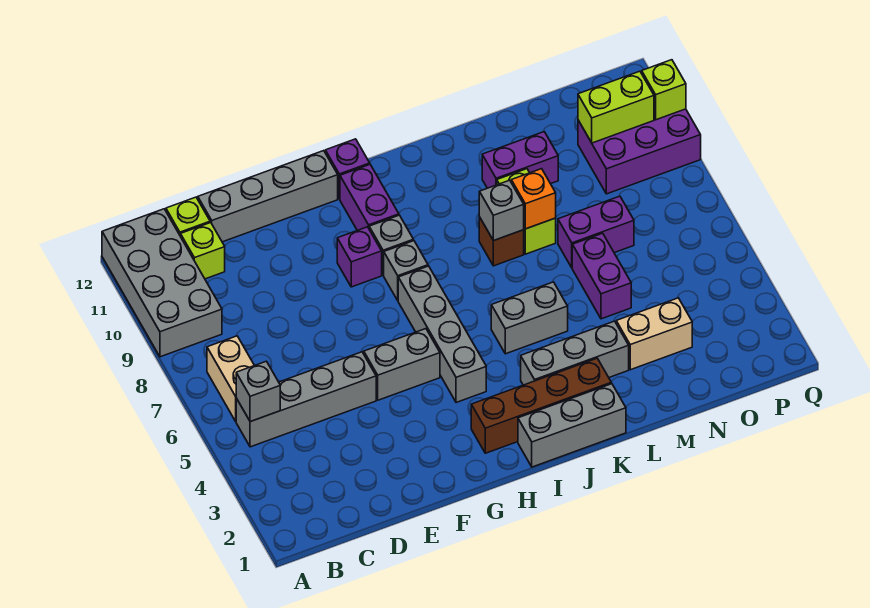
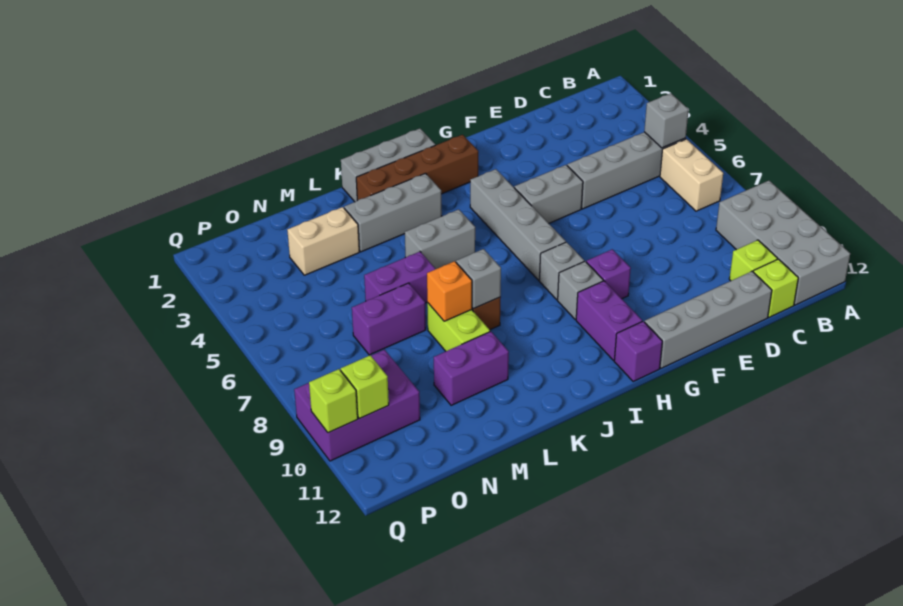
purple brick M5:M6 level 1 -> purple brick L6:M6 level 1
lime brick O10:P10 level 2 -> lime brick P10 level 2

